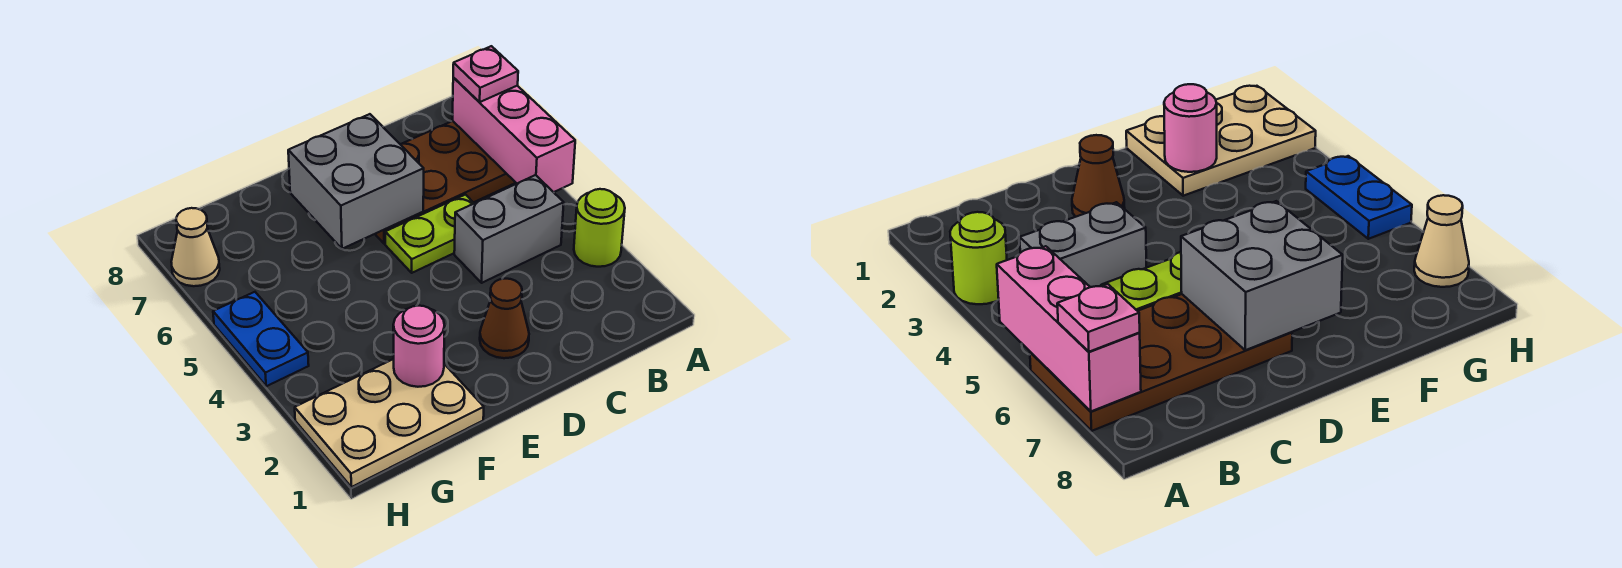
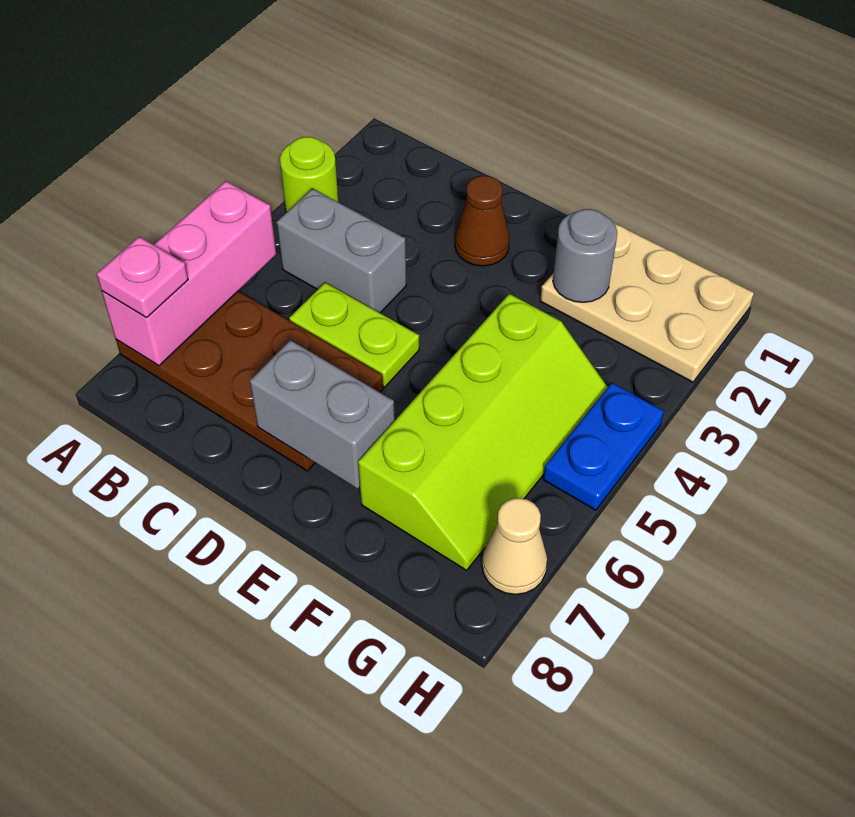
grey brick D6:E7 level 2 -> grey brick D7:E7 level 2
pink round brick F2 level 2 -> grey round brick F2 level 2
none -> lime slope F4:G7 level 1 top F

